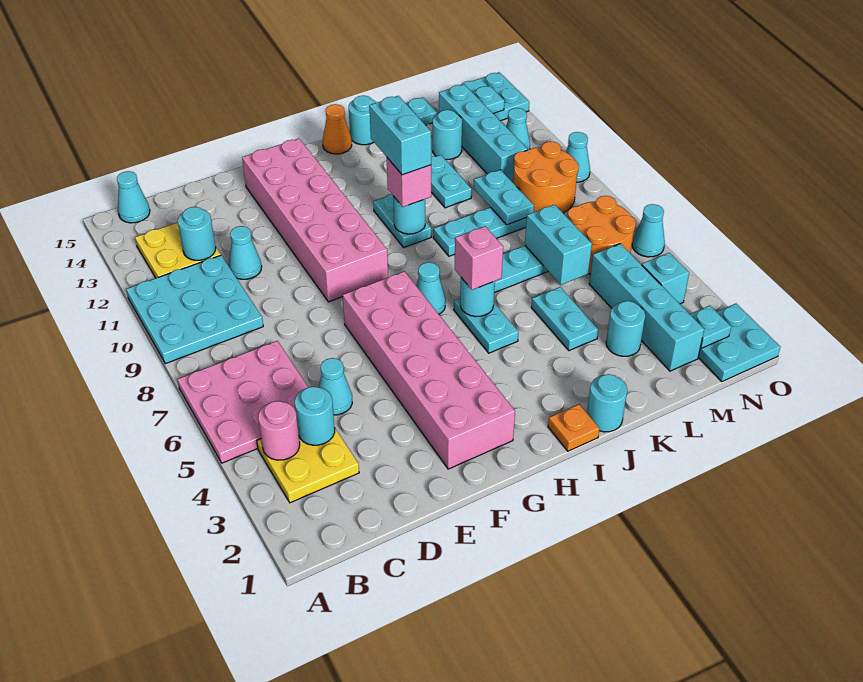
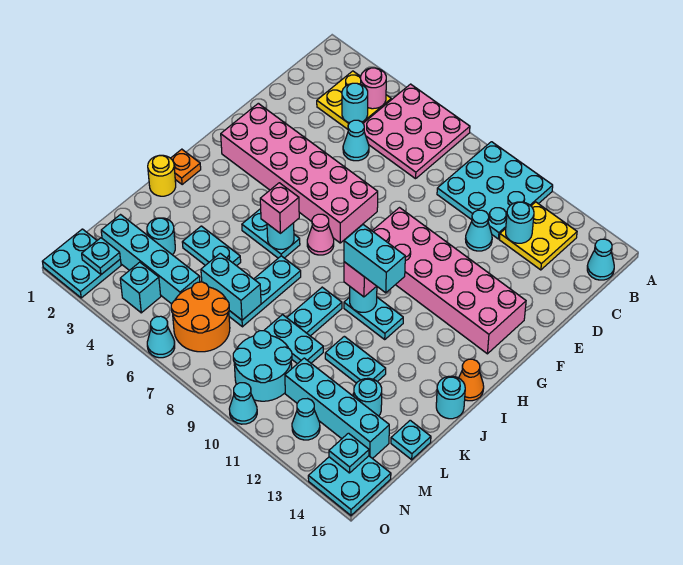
cyan cone H7 level 1 -> pink cone H7 level 1
cyan round brick J1 level 1 -> yellow round brick J1 level 1
orange round brick M9:N10 level 1 -> cyan round brick M9:N10 level 1

